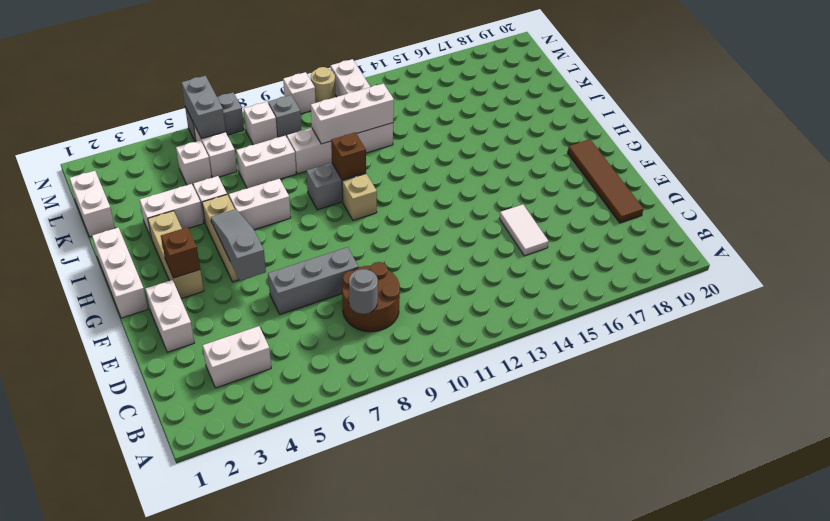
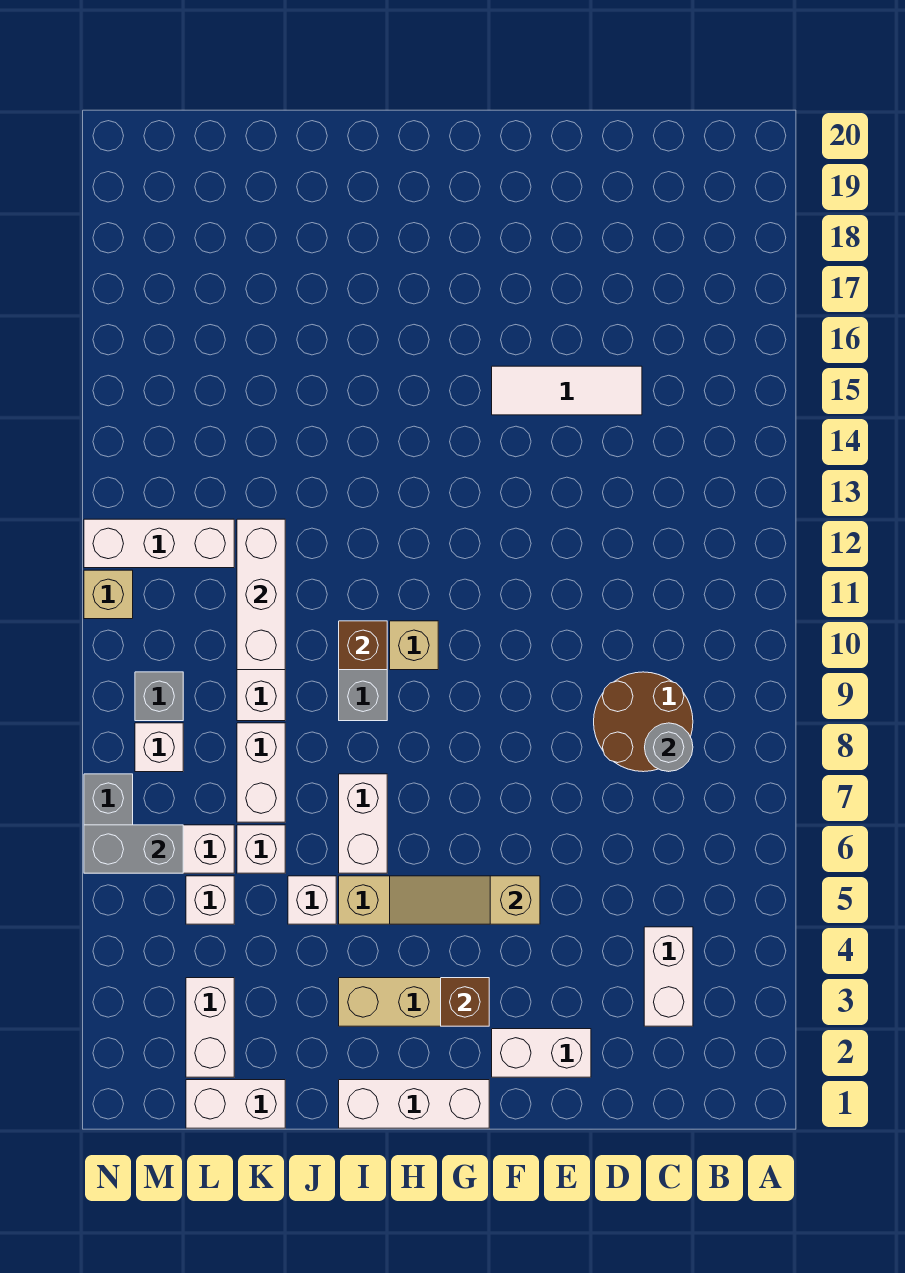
white tile D15:E15 level 1 -> white tile D15:F15 level 1
brown tile D19:G19 level 1 -> none
grey brick E6:E8 level 1 -> none
grey slope F5:H5 level 2 top F -> tan slope F5:H5 level 2 top F
white brick J3:J4 level 1 -> white brick L2:L3 level 1
white brick N10 level 1 -> white brick K6 level 1
tan round brick N11 level 1 -> tan brick N11 level 1

